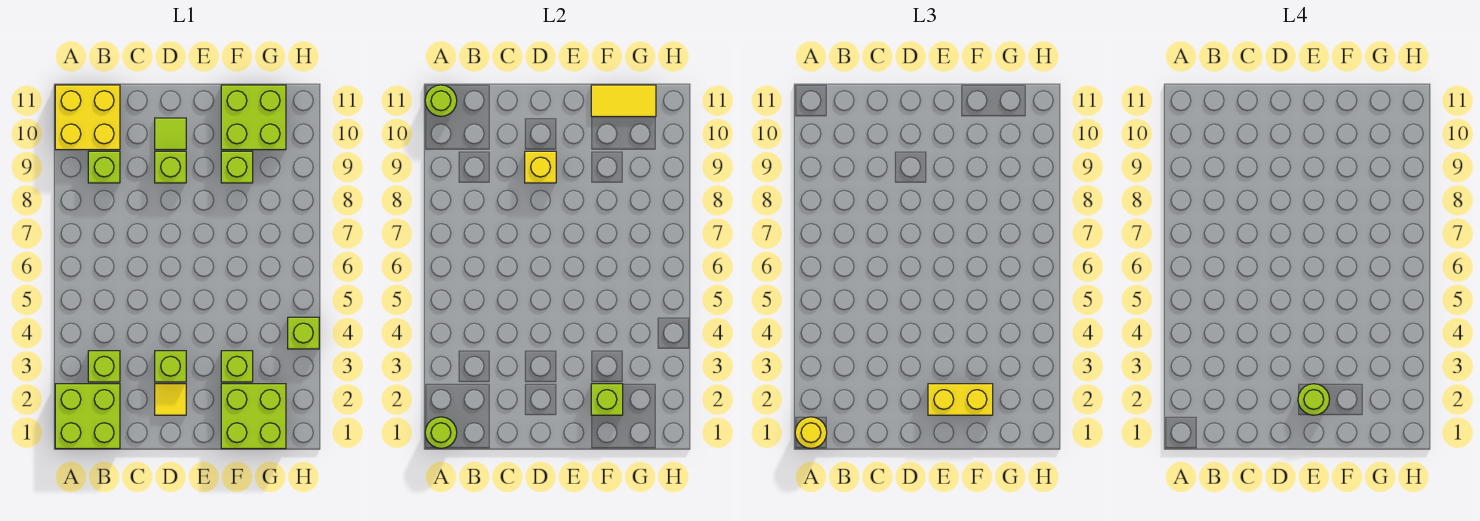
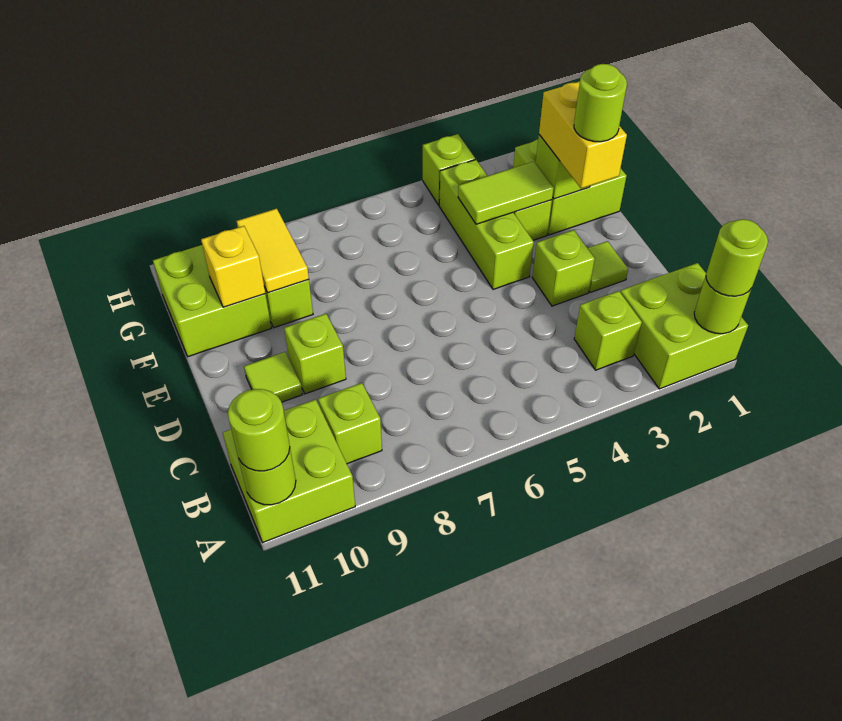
yellow round brick A1 level 3 -> lime round brick A1 level 3
yellow brick A10:B11 level 1 -> lime brick A10:B11 level 1
none -> lime round brick A11 level 3
yellow tile D2 level 1 -> lime tile D2 level 1
yellow brick D9 level 2 -> yellow brick F10 level 2
none -> lime brick E4:G4 level 1
none -> lime tile F3:F4 level 2
yellow tile F11:G11 level 2 -> yellow tile F9:G9 level 2

